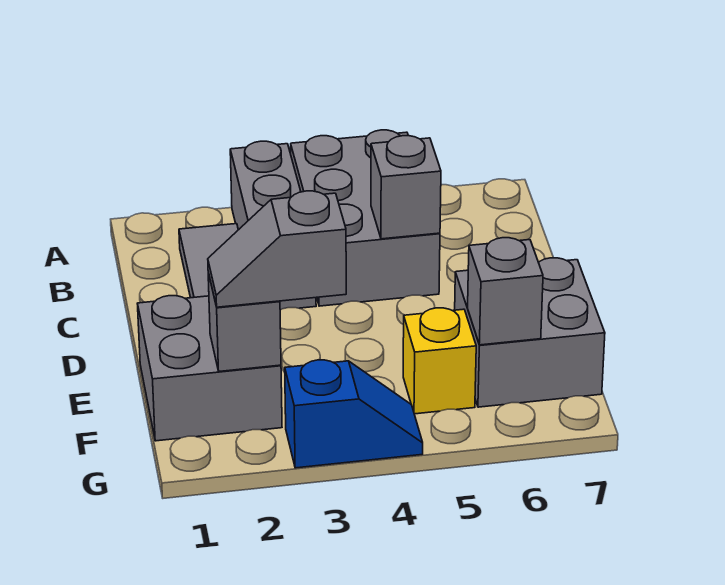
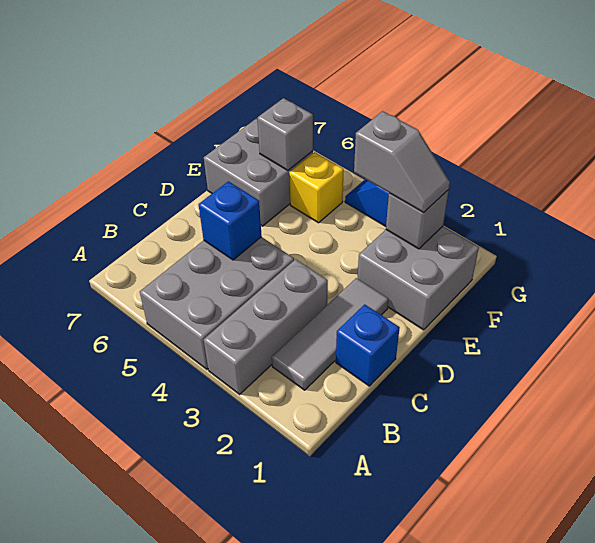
none -> blue brick C1 level 1
grey brick C5 level 2 -> blue brick C5 level 2

